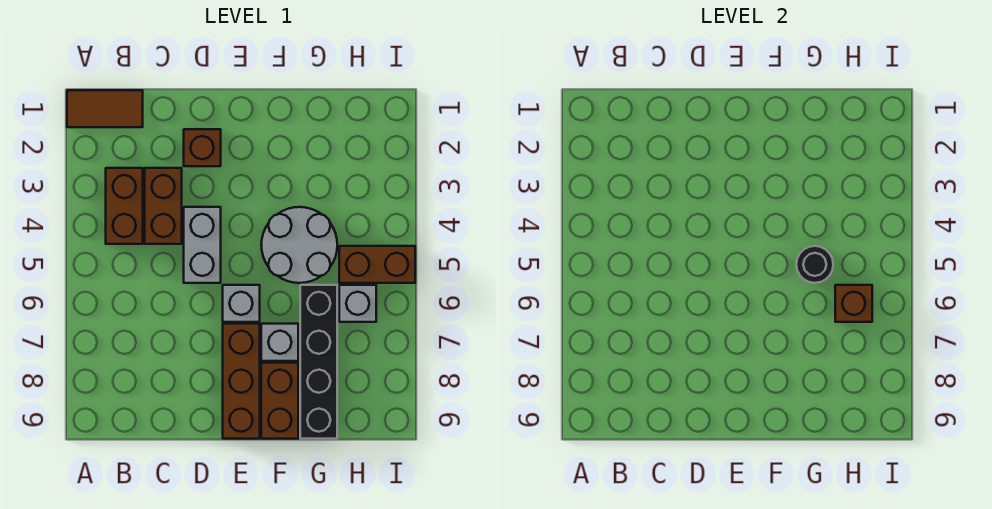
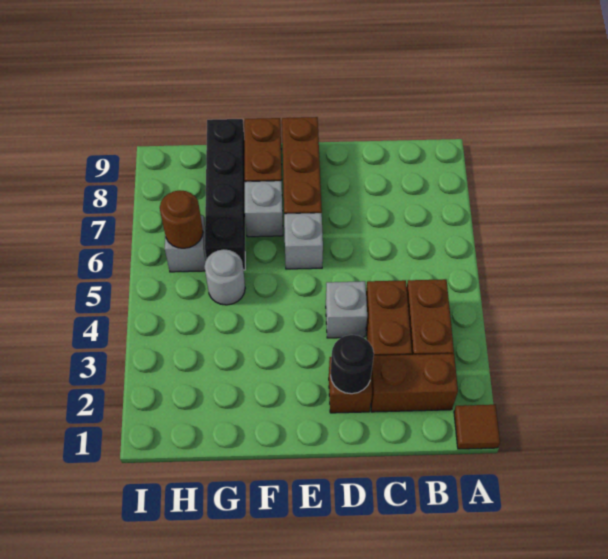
brown tile A1:B1 level 1 -> brown tile A1 level 1
grey brick D4:D5 level 1 -> grey brick D4 level 1
grey round brick F4:G5 level 1 -> grey round brick G5 level 1
black round brick G5 level 2 -> black round brick D2 level 2
brown brick H5:I5 level 1 -> brown brick B2:C2 level 1
brown brick H6 level 2 -> brown round brick H6 level 2

